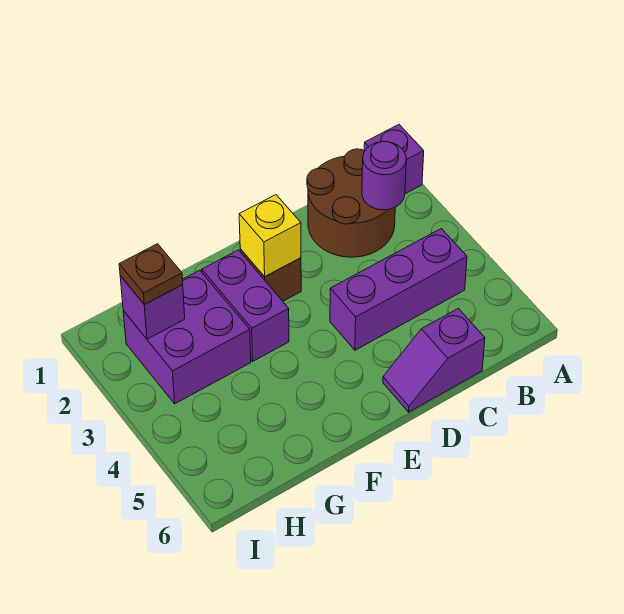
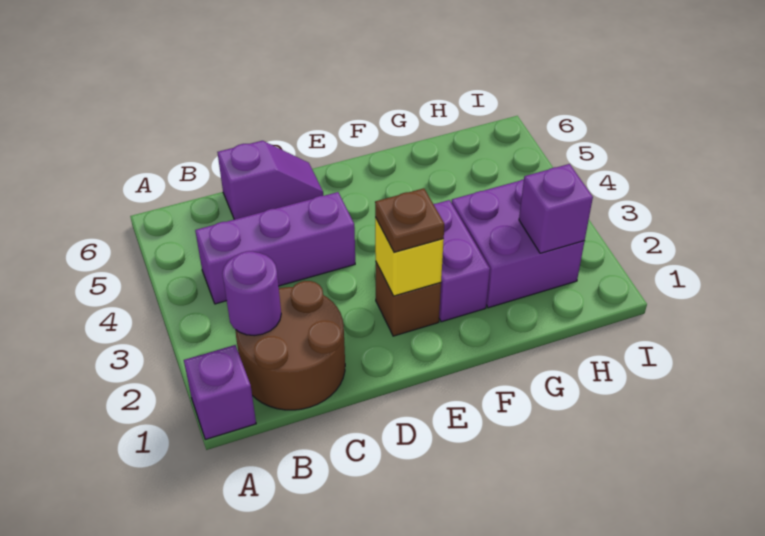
brown plate H2 level 3 -> brown plate E2 level 3

